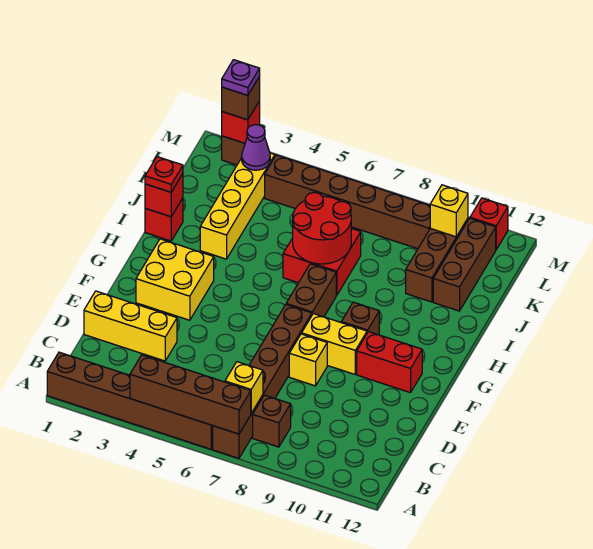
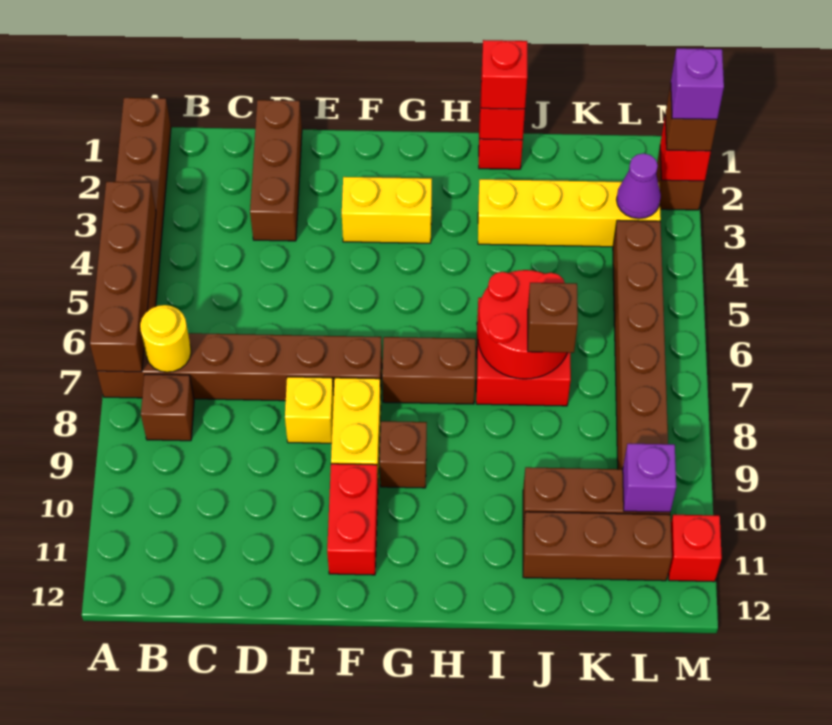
yellow brick B7 level 2 -> yellow round brick B7 level 2
yellow brick D1:D3 level 1 -> brown brick D1:D3 level 1
yellow brick F2:G3 level 1 -> yellow brick F3:G3 level 1
red plate I1 level 3 -> red brick I1 level 3
none -> brown brick J7 level 3
yellow brick L10 level 2 -> purple brick L10 level 2
purple plate M2 level 4 -> purple brick M2 level 4

